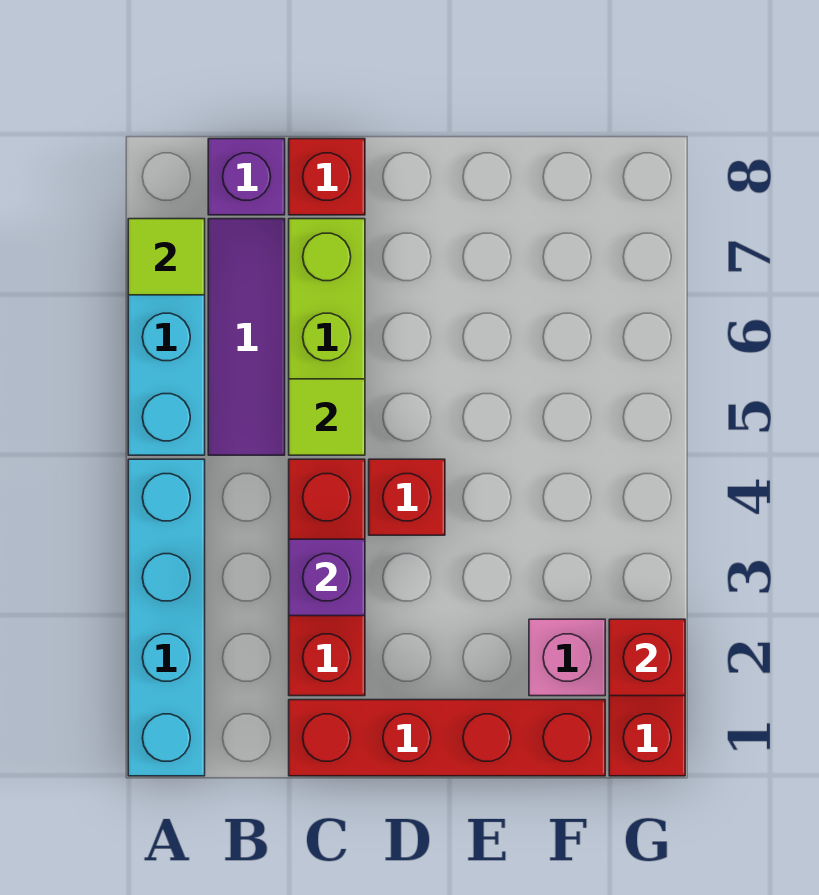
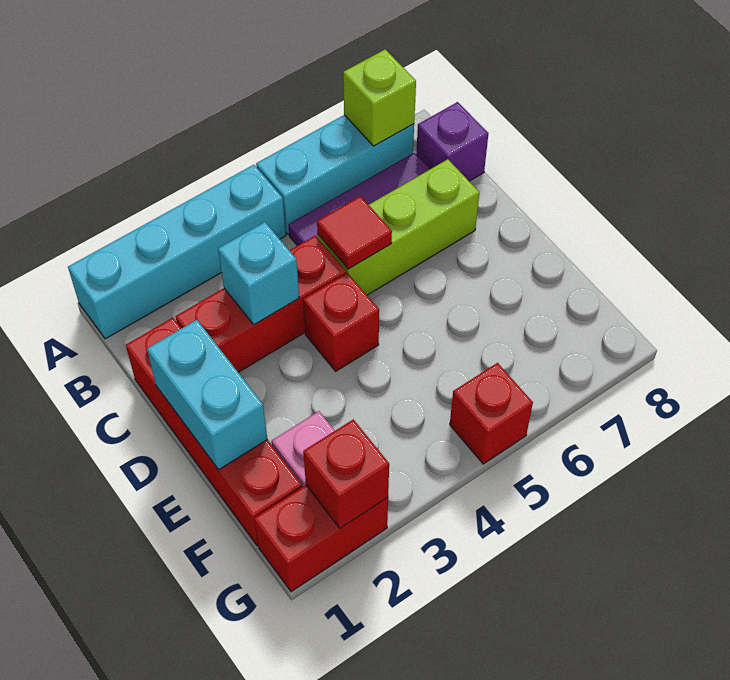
lime tile A7 level 2 -> lime brick A7 level 2
purple brick C3 level 2 -> cyan brick C3 level 2
lime tile C5 level 2 -> red tile C5 level 2
red brick C8 level 1 -> red brick G5 level 1
none -> cyan brick D1:E1 level 2

